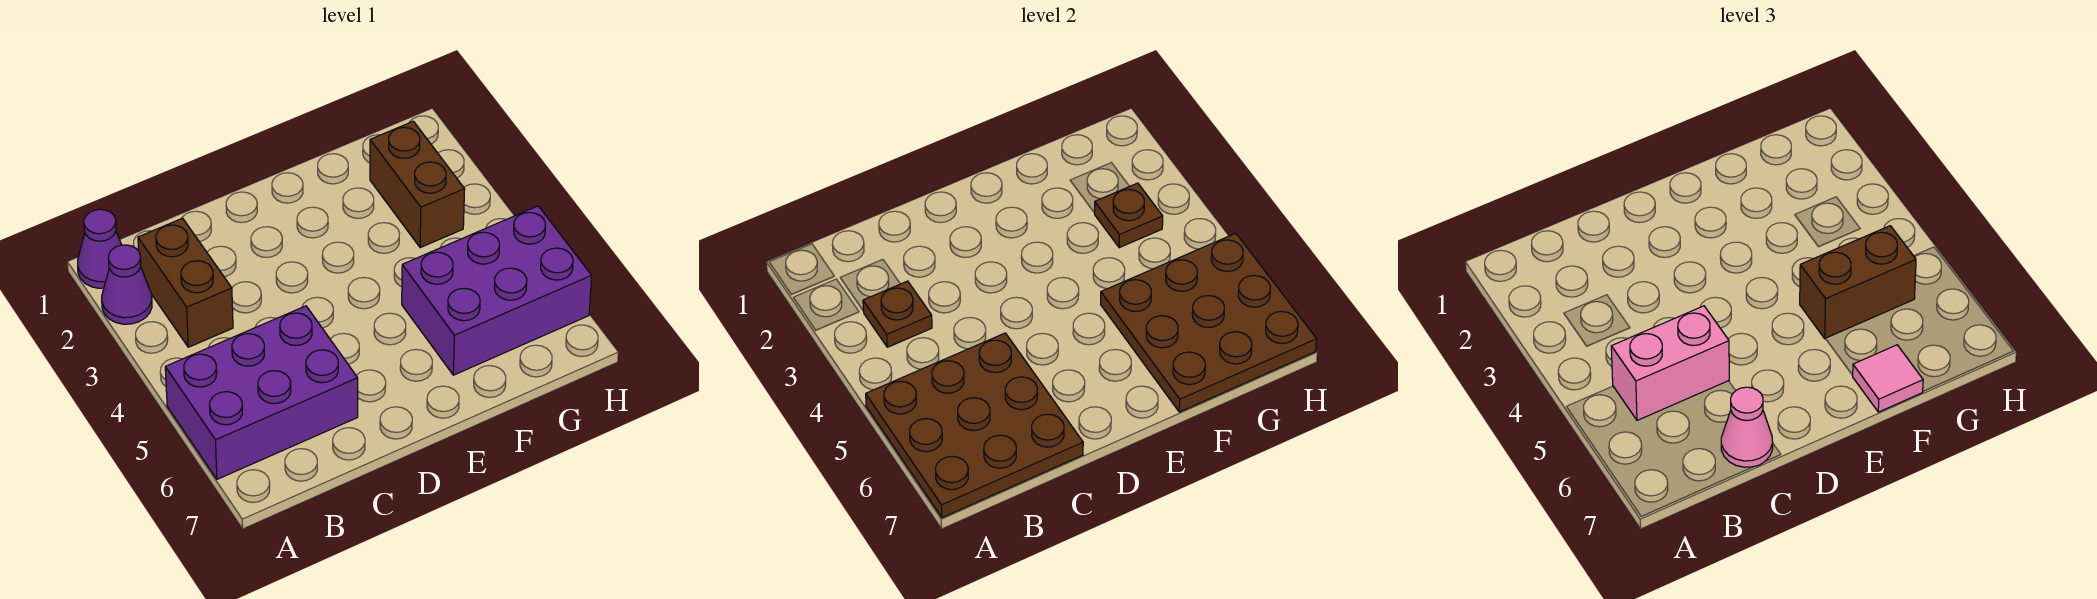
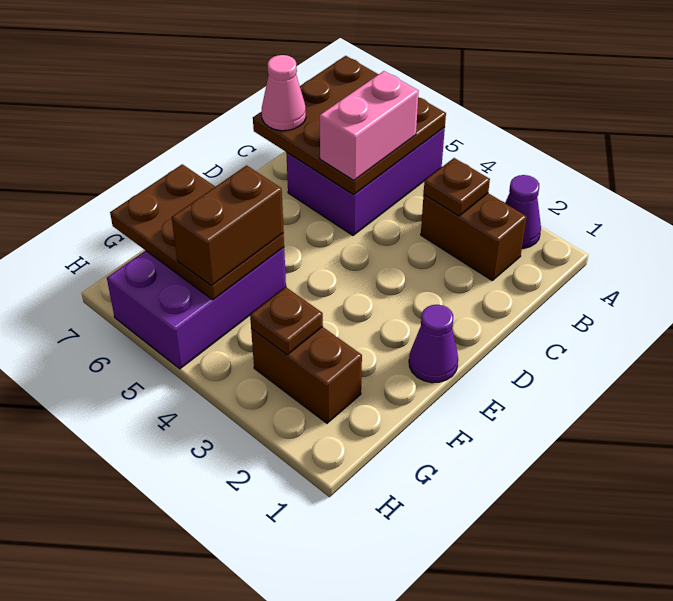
purple cone A1 level 1 -> purple cone E1 level 1
brown plate F5:H7 level 2 -> brown plate F5:G7 level 2
pink tile F7 level 3 -> none

